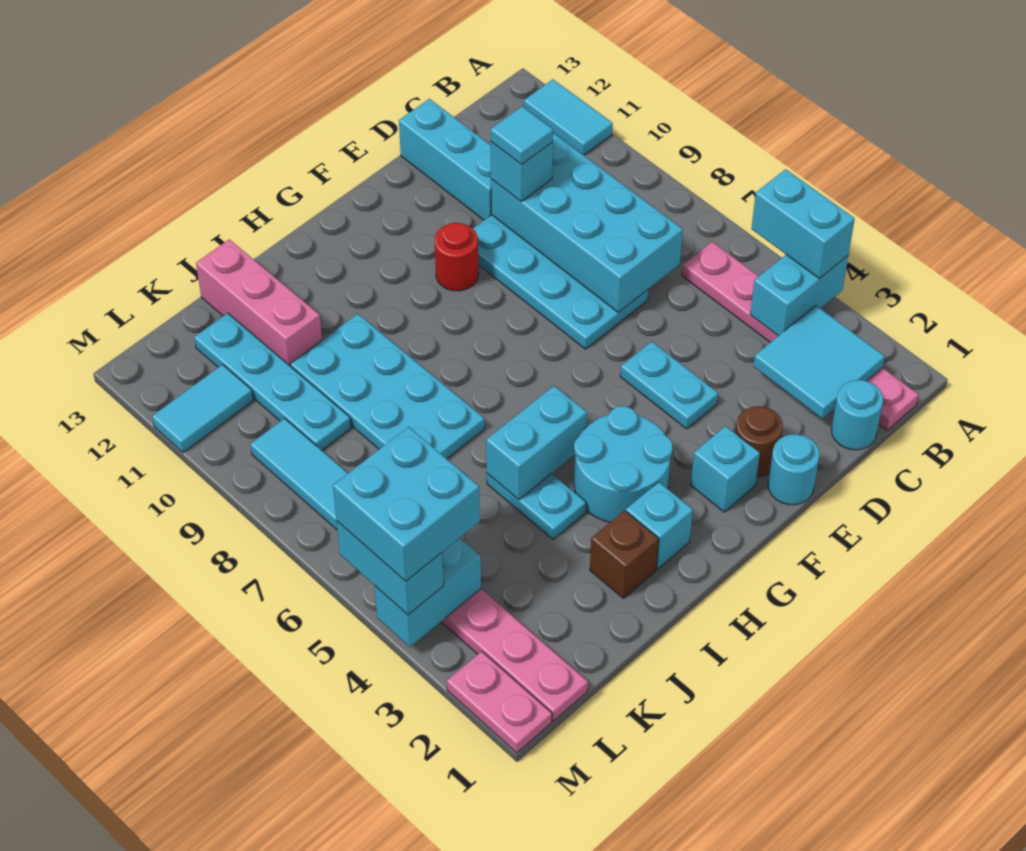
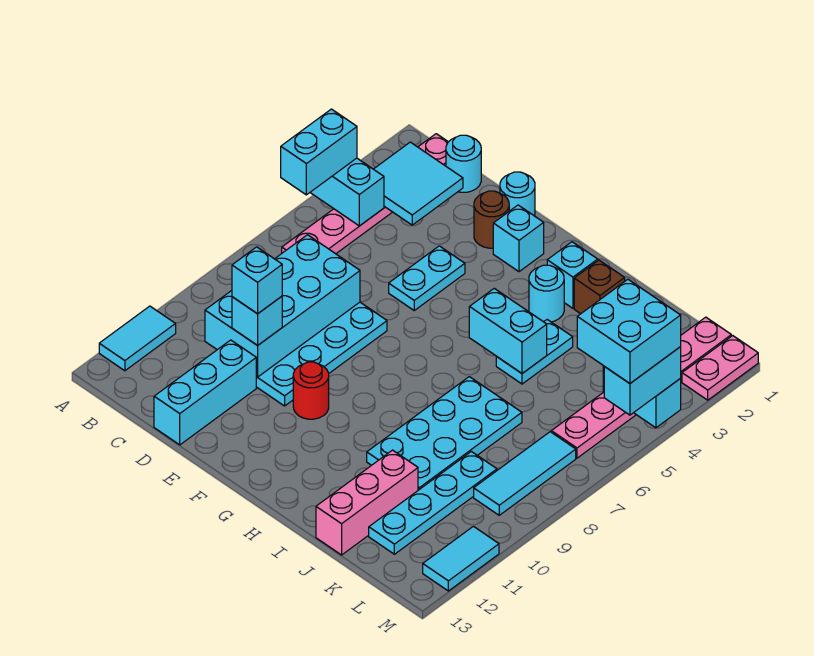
cyan tile D10 level 4 -> cyan brick D10 level 4
cyan round brick G3:H4 level 1 -> cyan round brick H3 level 1
cyan tile L11:M11 level 1 -> cyan tile M11:M12 level 1

